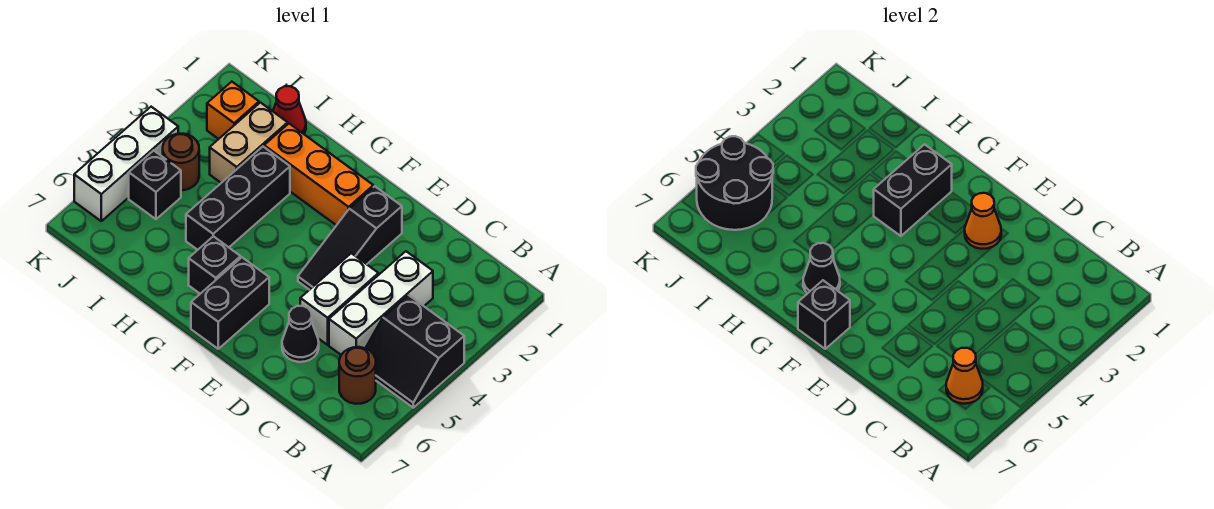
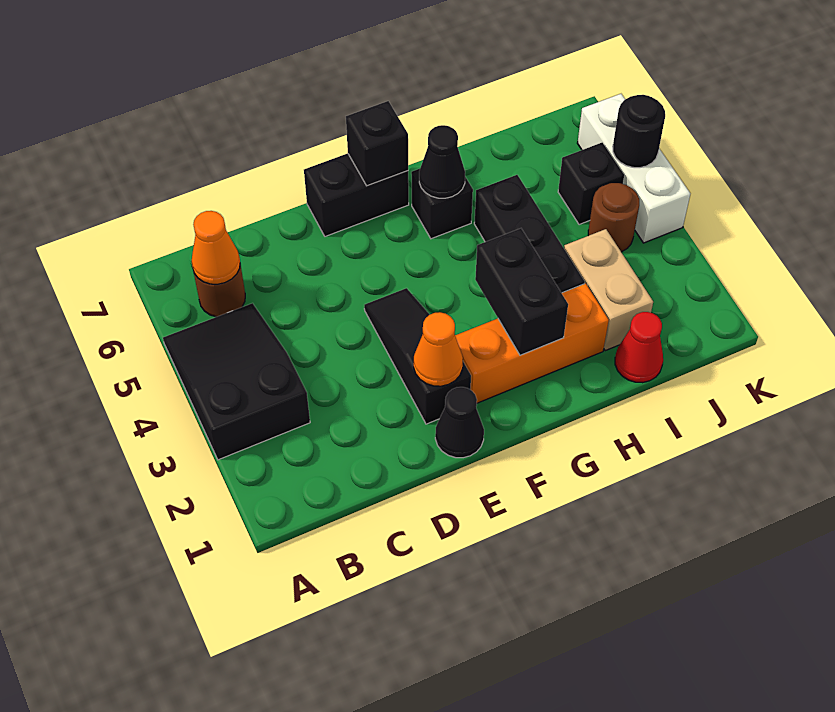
black slope A4:B5 level 1 top 4 -> black slope A3:B5 level 1 top 3
white brick C3:C5 level 1 -> none
white brick D4:D5 level 1 -> none
black cone D6 level 1 -> black cone E1 level 1
black brick F6:F7 level 1 -> black brick E7:F7 level 1
orange brick J2 level 1 -> none
black round brick J5:K6 level 2 -> black round brick K5 level 2

